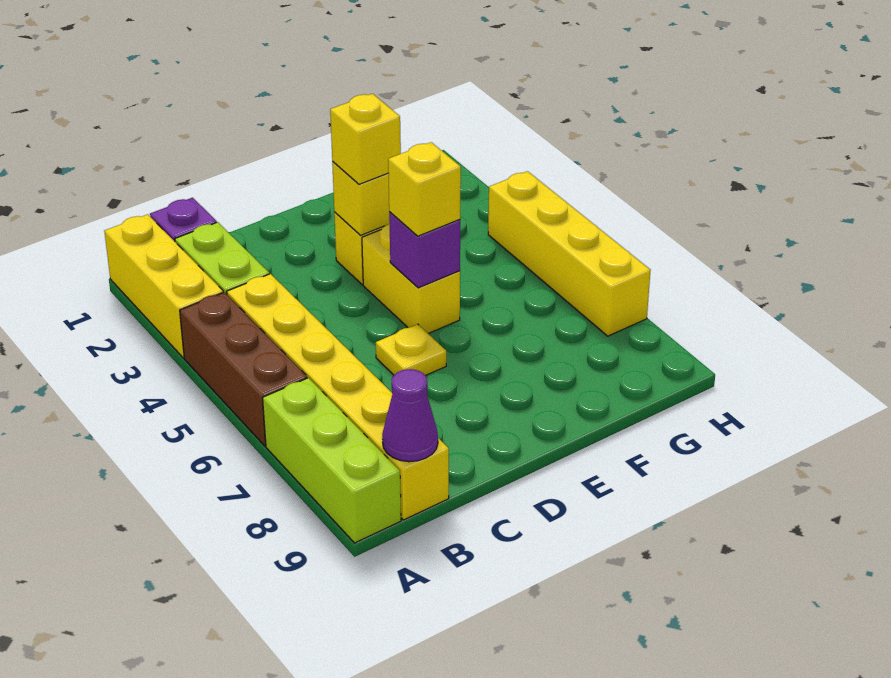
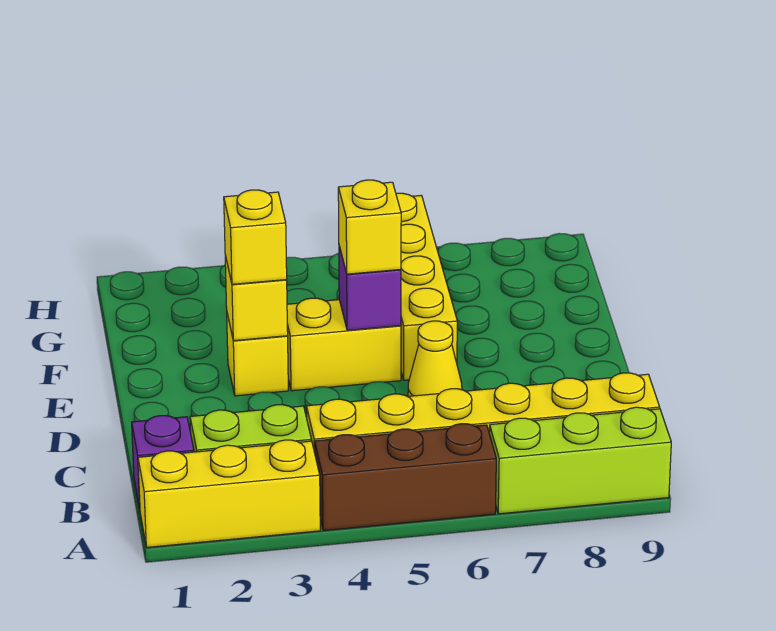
purple cone B9 level 2 -> none
yellow plate D6 level 1 -> yellow cone D6 level 1
yellow brick H4:H7 level 1 -> yellow brick E6:H6 level 1

